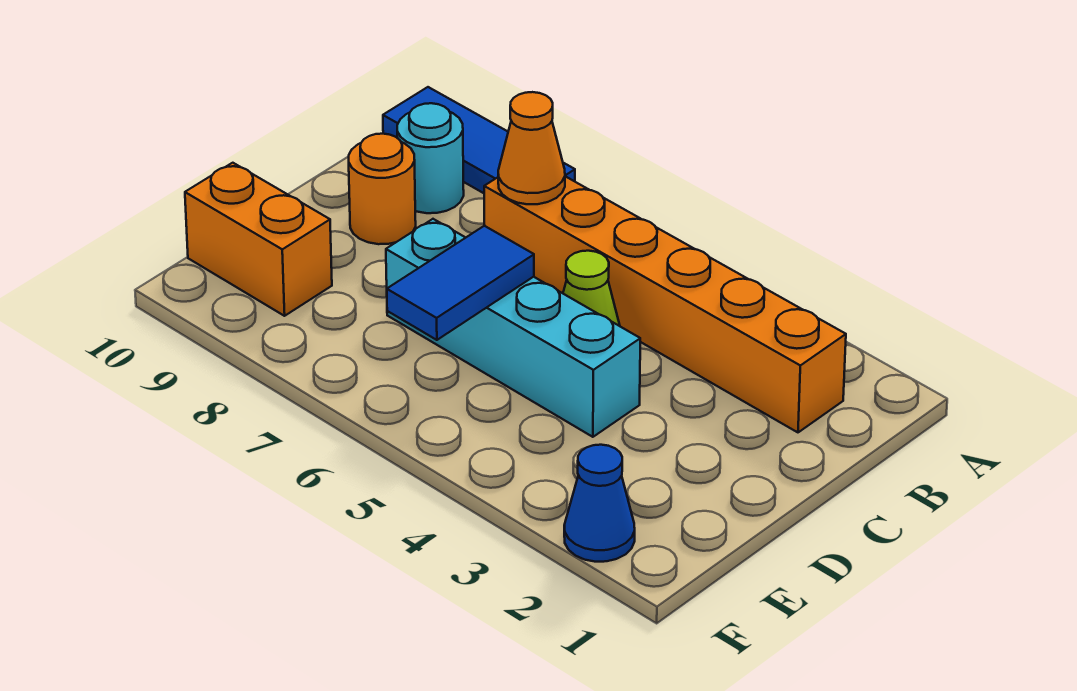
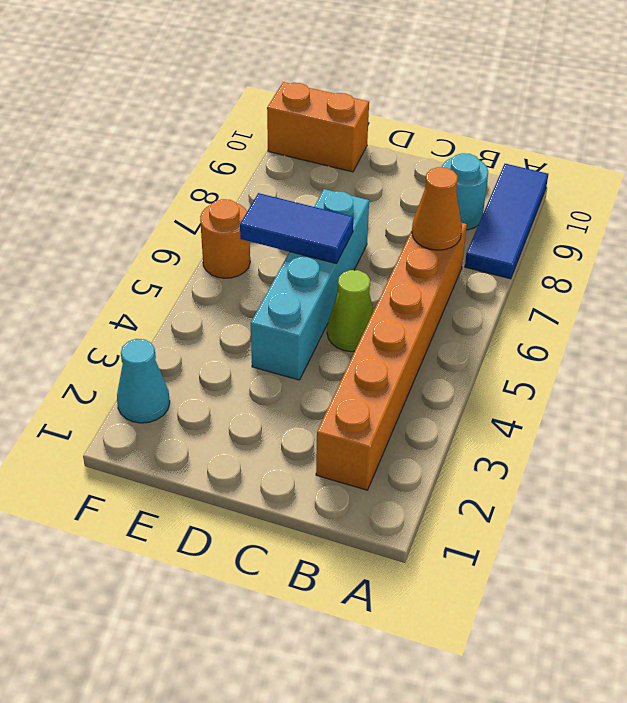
orange round brick C9 level 1 -> orange round brick F6 level 1
orange brick E9:E10 level 1 -> orange brick E10:F10 level 1
blue cone F2 level 1 -> cyan cone F2 level 1

